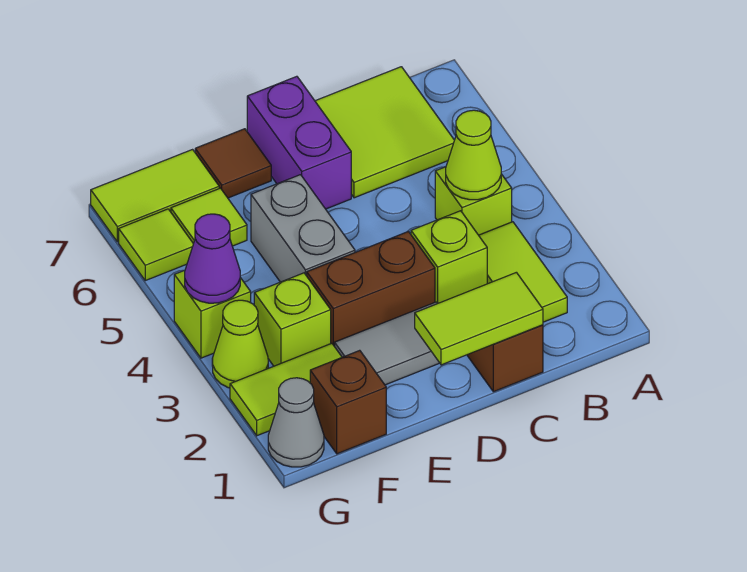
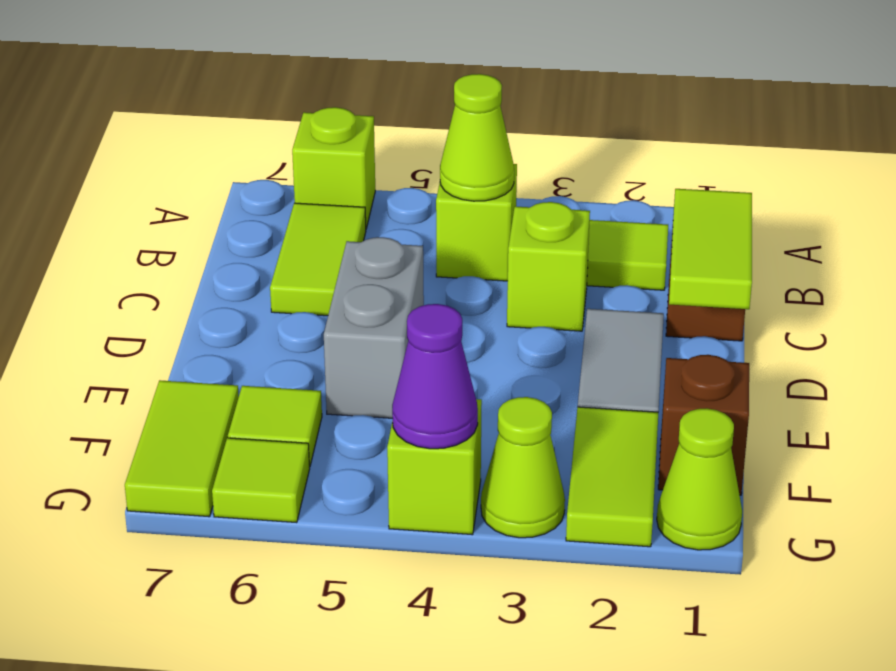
lime tile B6:C7 level 1 -> lime tile B6:C6 level 1
brown brick D3:E3 level 1 -> none
purple brick D6:D7 level 1 -> none
grey brick E4:E5 level 1 -> grey brick D5:E5 level 1
brown tile E7 level 1 -> none
lime brick F3 level 1 -> lime brick A6 level 1
grey cone G1 level 1 -> lime cone G1 level 1

